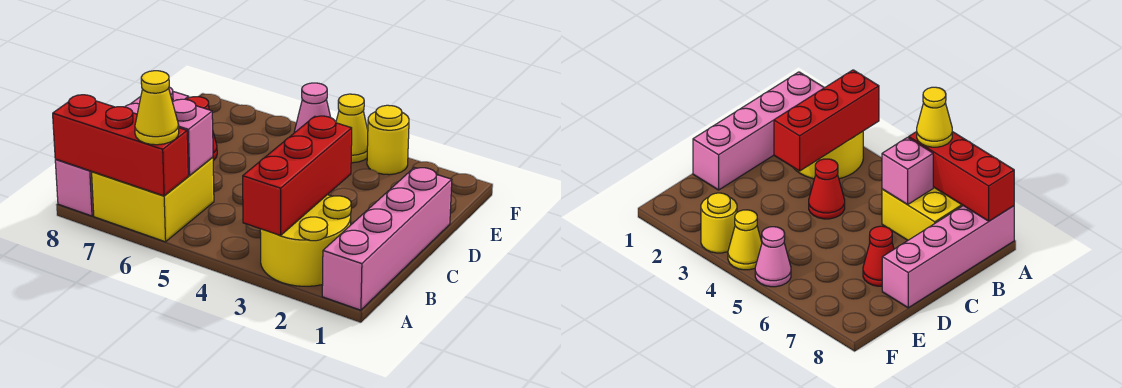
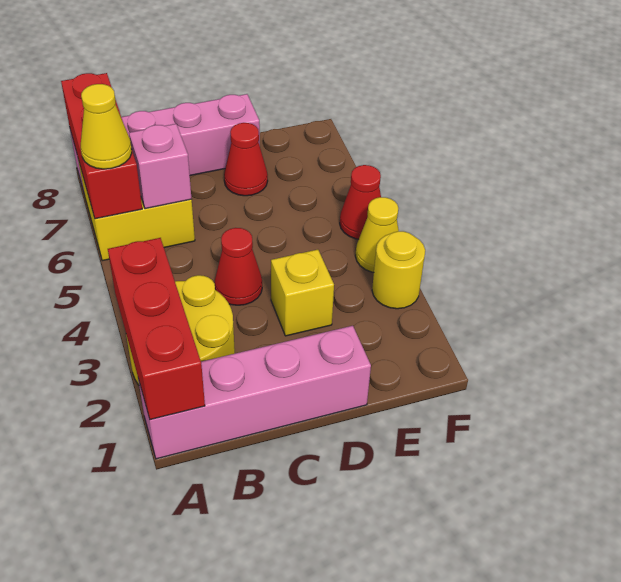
red brick A3:C3 level 2 -> red brick A1:A3 level 2
none -> yellow brick D3 level 1
pink cone F5 level 1 -> red cone F5 level 1

